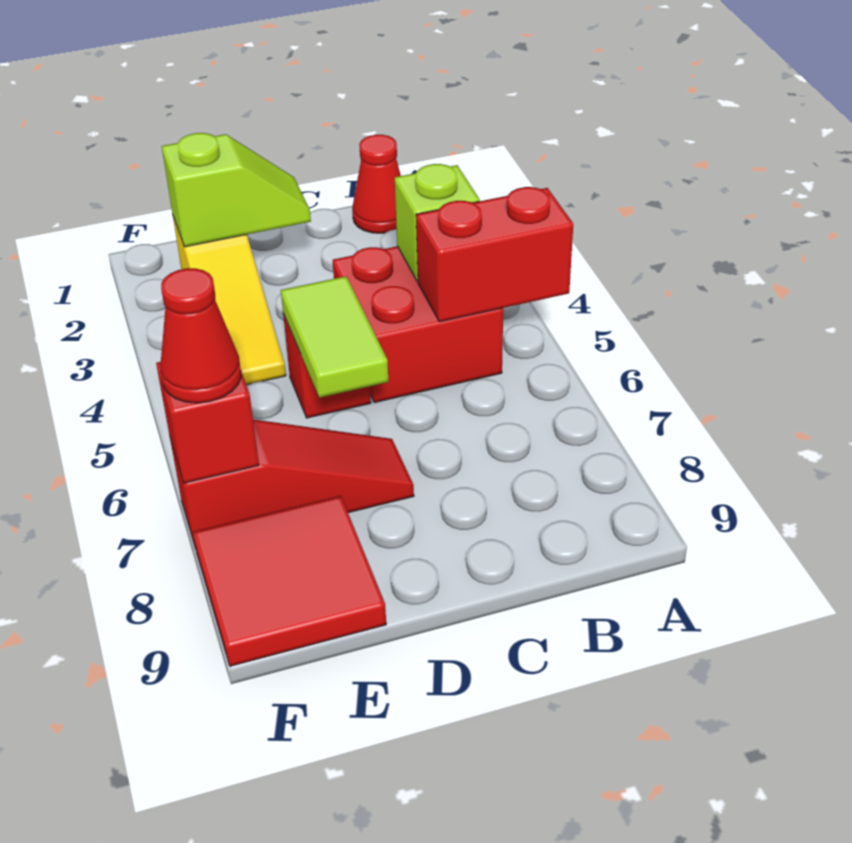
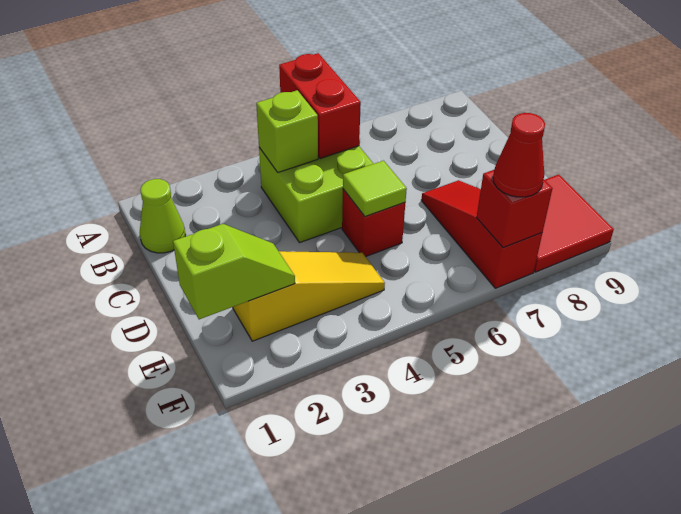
red cone B1 level 1 -> lime cone B1 level 1
red brick B4:C5 level 1 -> lime brick B4:C5 level 1
lime slope D2:E2 level 2 top E -> lime slope E1:E2 level 2 top 1
lime tile D5:D6 level 2 -> lime tile D5 level 2

